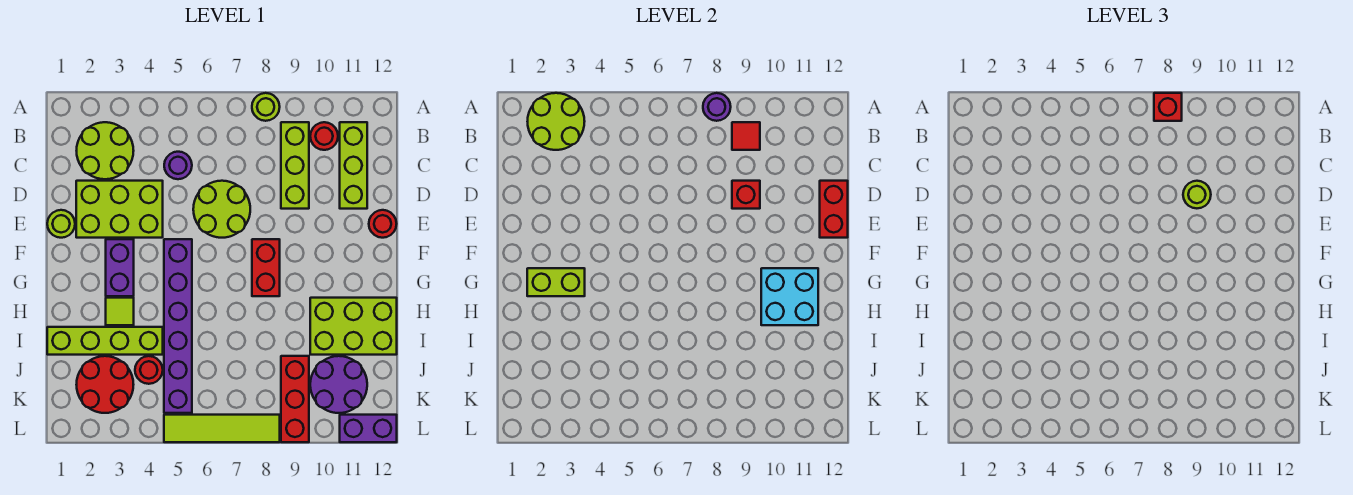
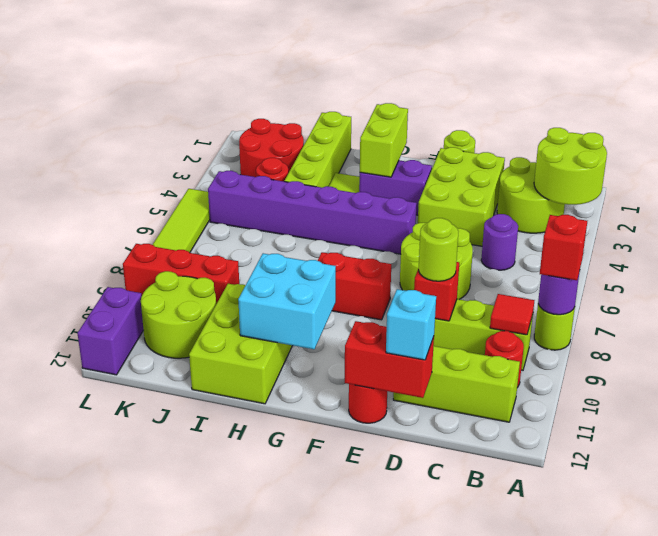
none -> cyan brick D12 level 3
purple round brick J10:K11 level 1 -> lime round brick J10:K11 level 1

